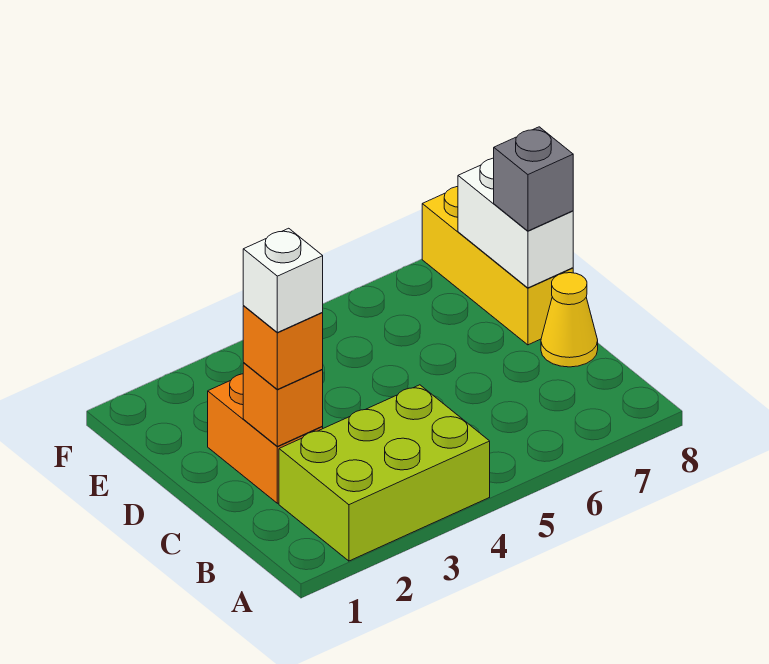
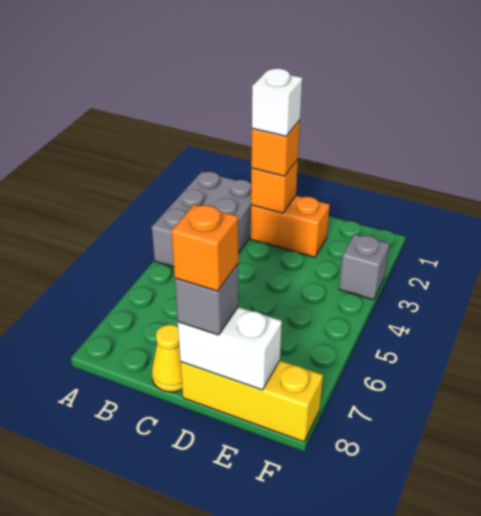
lime brick A2:B4 level 1 -> grey brick A2:B4 level 1
none -> orange brick D8 level 4
none -> grey brick F3 level 1

